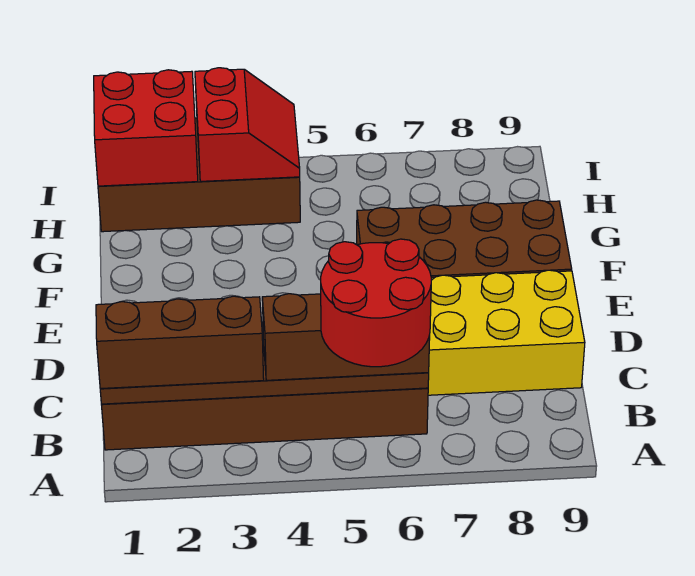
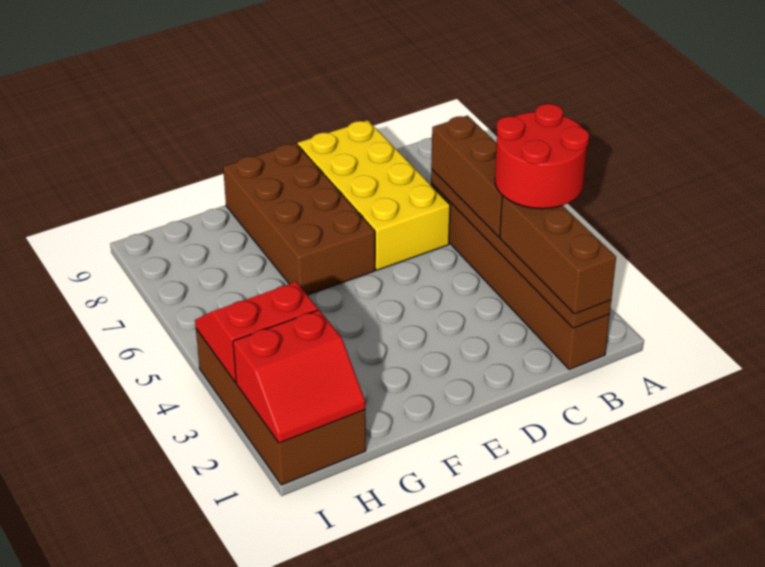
red round brick A5:B6 level 4 -> red round brick A3:B4 level 4
red brick H1:I2 level 2 -> red slope H1:I2 level 2 top 2

